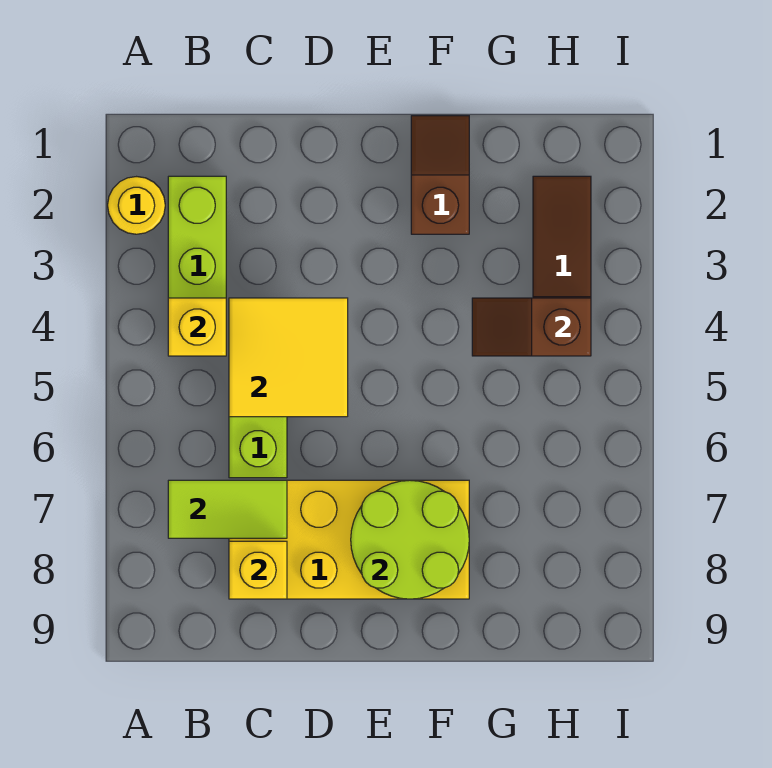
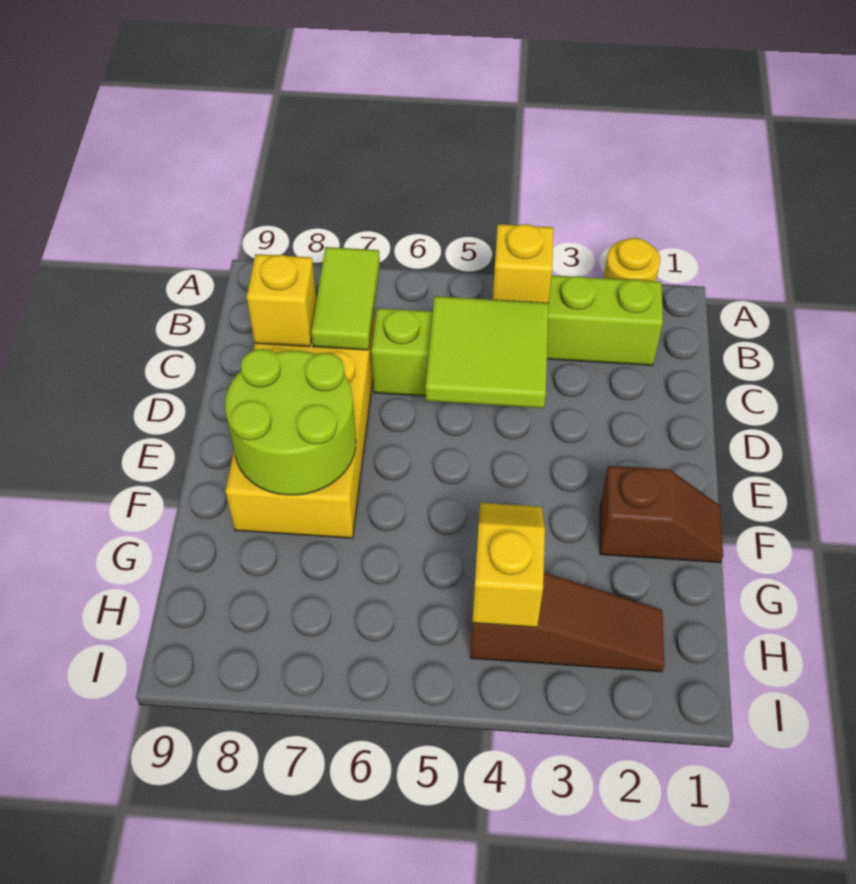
yellow tile C4:D5 level 2 -> lime tile C4:D5 level 2
brown slope G4:H4 level 2 top H -> yellow slope G4:H4 level 2 top H

